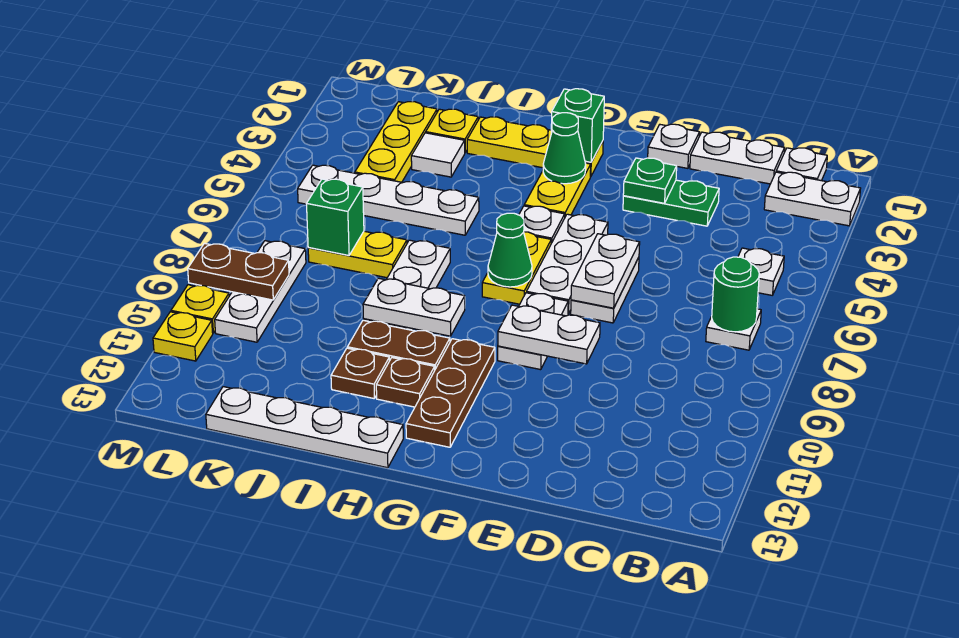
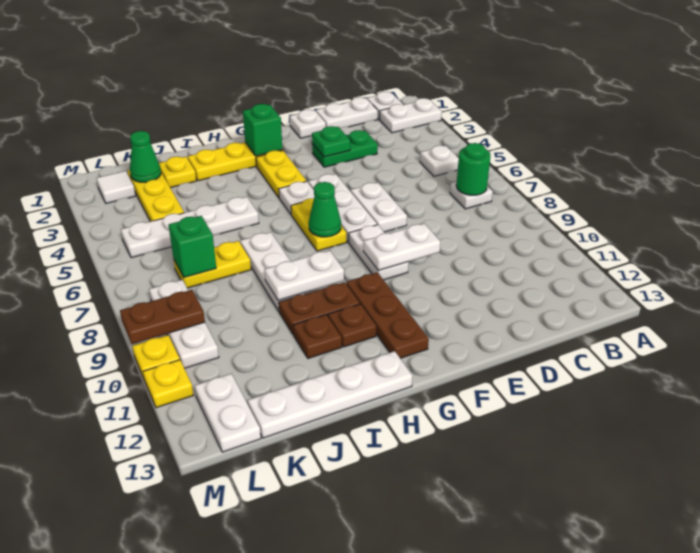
white plate E6:E7 level 2 -> white plate L12:L13 level 1
green cone G3 level 2 -> green cone K2 level 2
white tile J3 level 1 -> white tile L2 level 1

